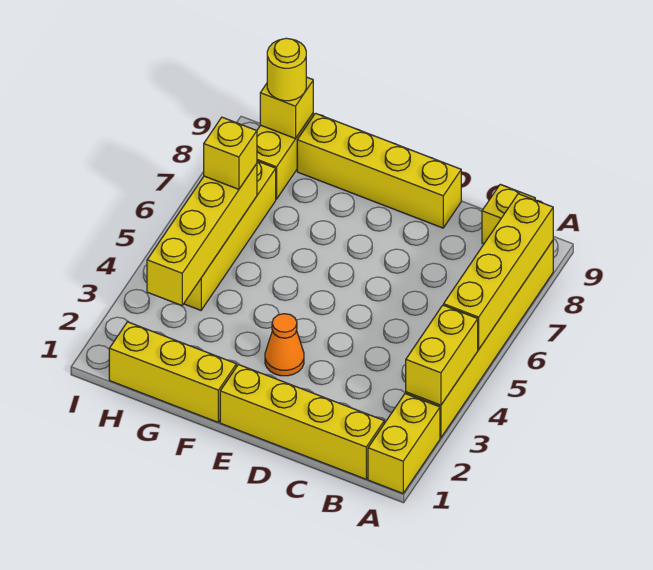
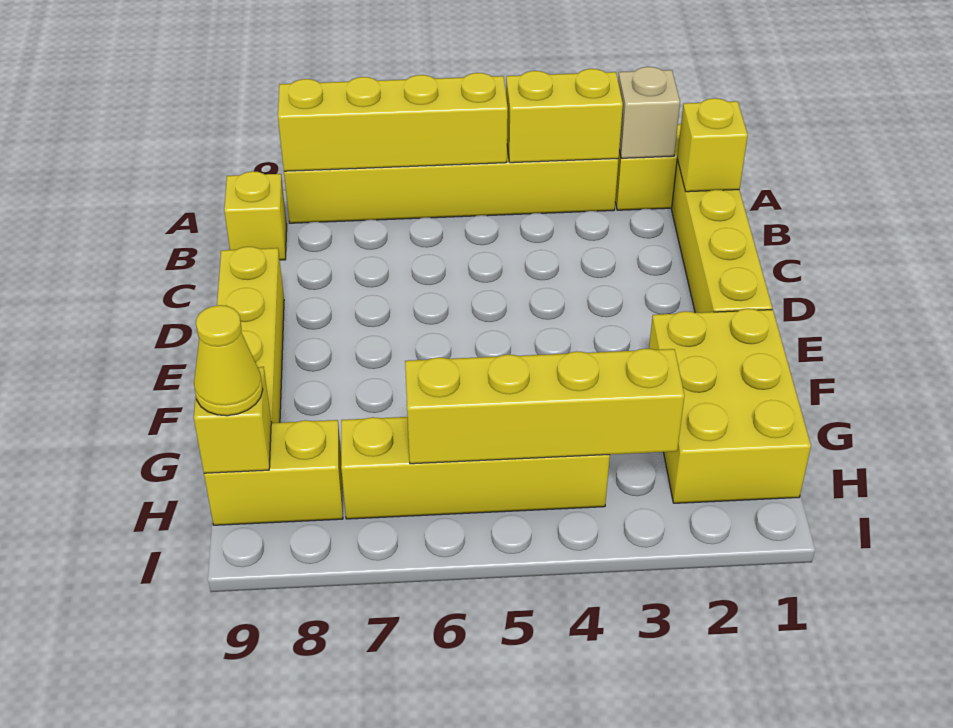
none -> tan brick A2 level 2
orange cone E3 level 1 -> none
yellow brick F1:H1 level 1 -> yellow brick F1:H2 level 1
yellow brick H6 level 3 -> yellow brick B1 level 2
yellow round brick H9 level 3 -> yellow cone H9 level 3

